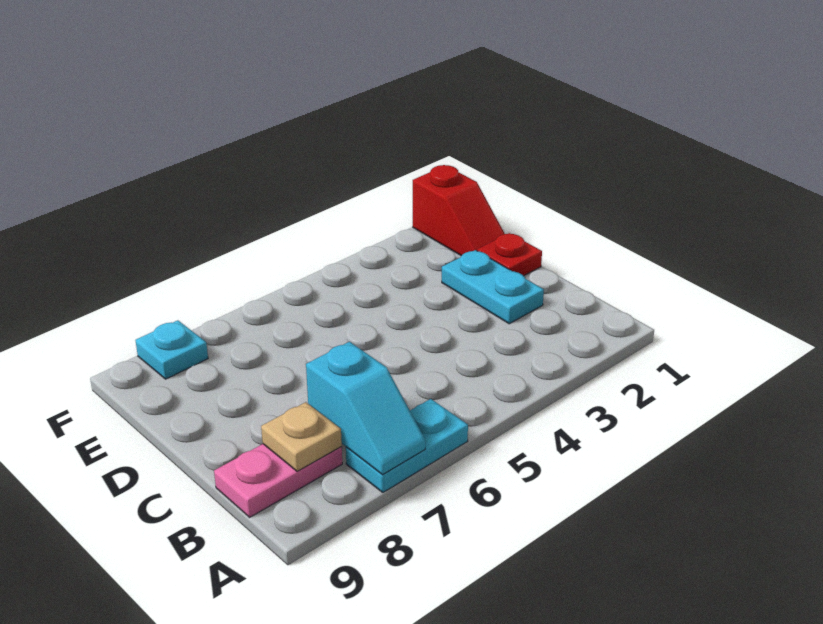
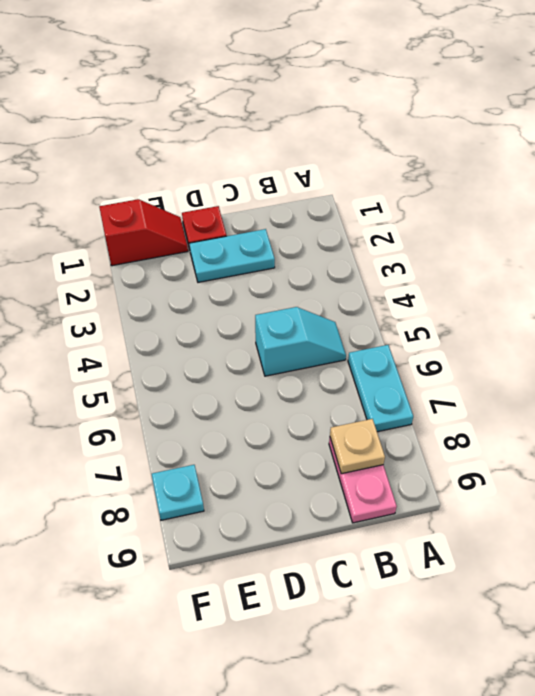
cyan slope A7:B7 level 2 top B -> cyan slope B5:C5 level 1 top C

